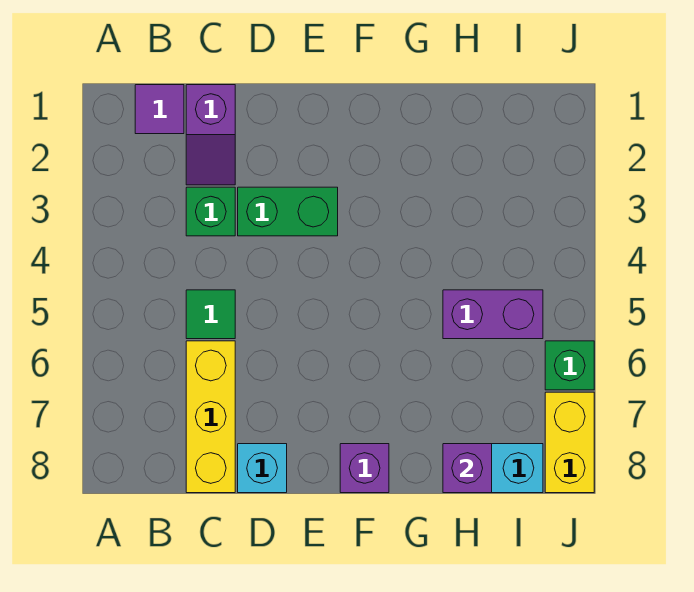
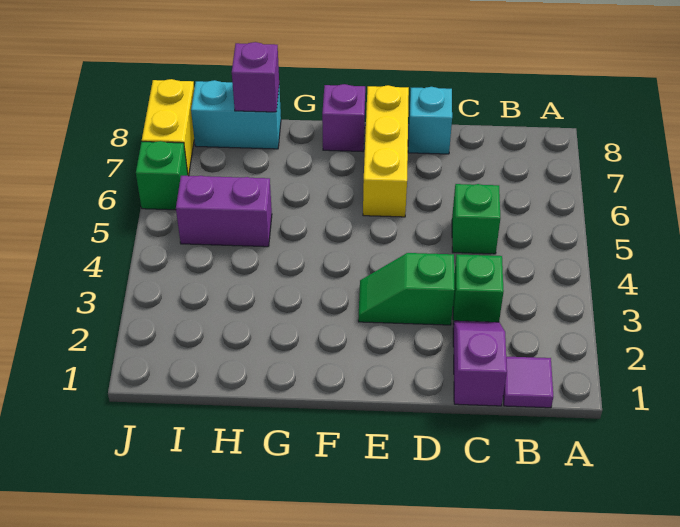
green tile C5 level 1 -> green brick C5 level 1
yellow brick C6:C8 level 1 -> yellow brick E6:E8 level 1
green brick D3:E3 level 1 -> green slope D3:E3 level 1 top D

